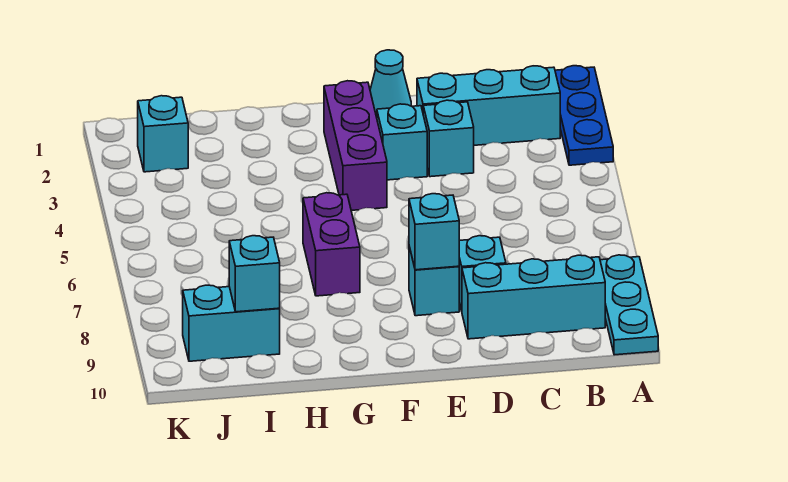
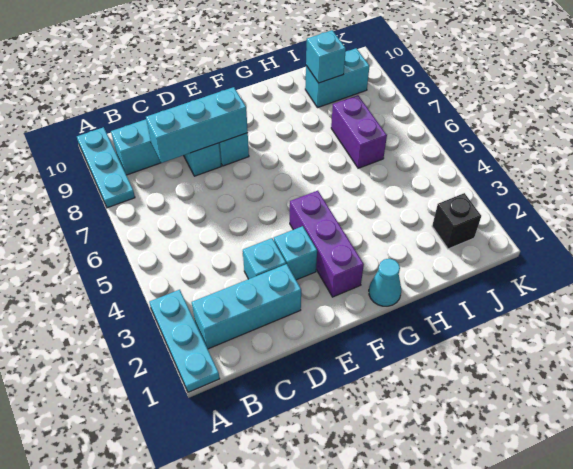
blue plate A1:A3 level 1 -> cyan plate A1:A3 level 1
cyan cone E1 level 1 -> cyan cone G1 level 1
cyan brick E8 level 2 -> cyan brick C8:E8 level 2
purple brick G6:G7 level 1 -> purple brick I6:I7 level 1
cyan brick J2 level 1 -> black brick J2 level 1

